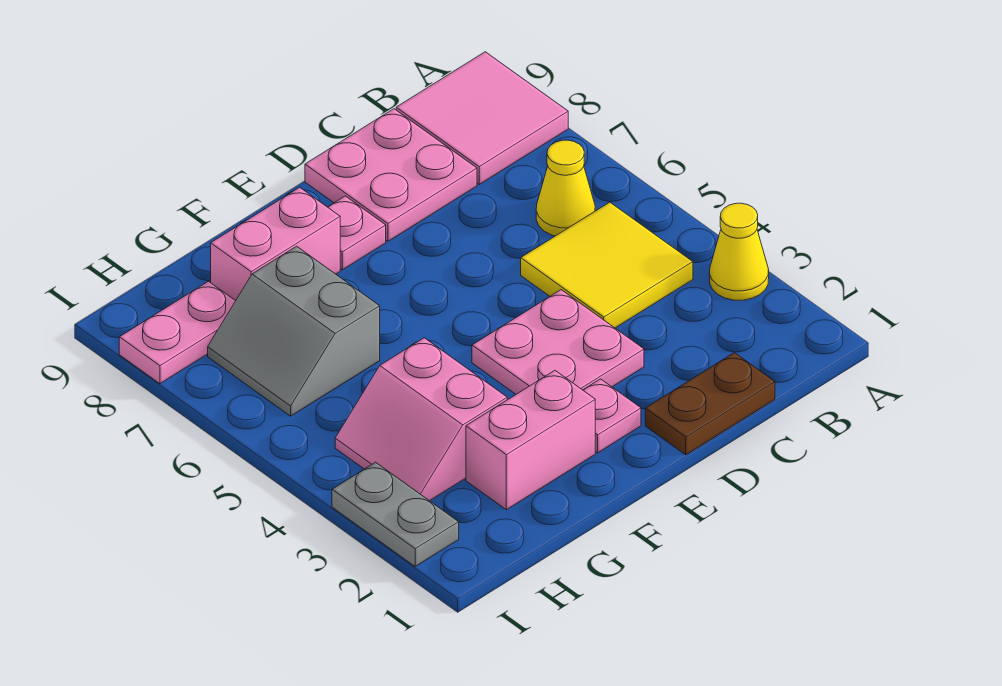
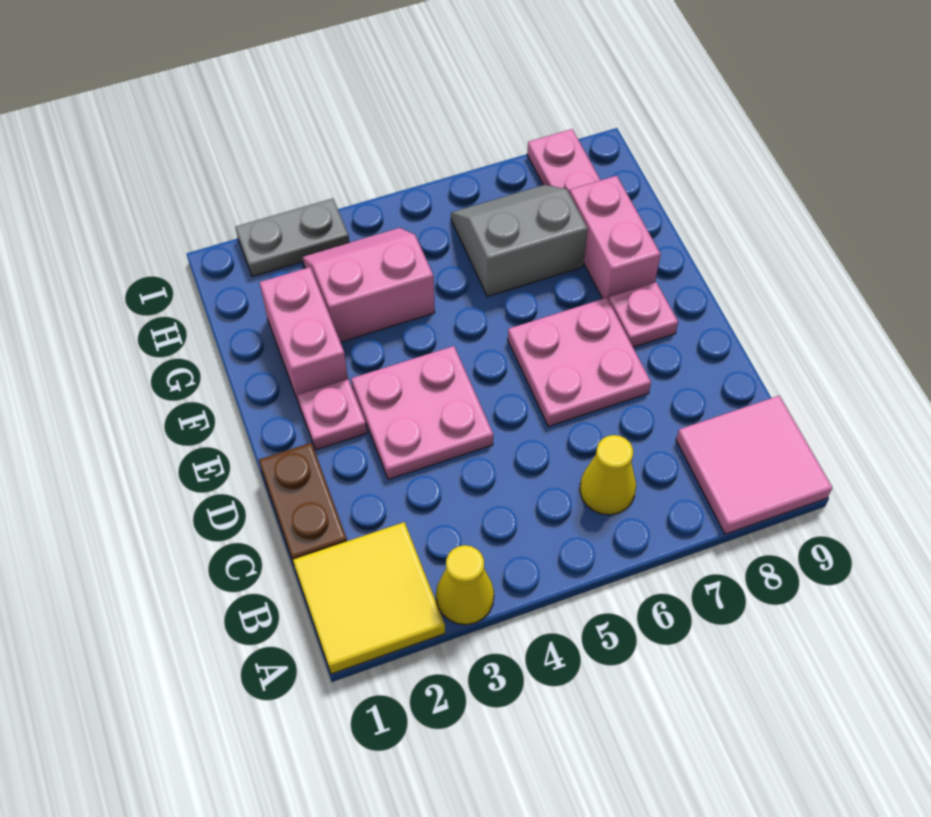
yellow tile B4:C5 level 1 -> yellow tile A1:B2 level 1
pink plate C8:D9 level 1 -> pink plate D6:E7 level 1

